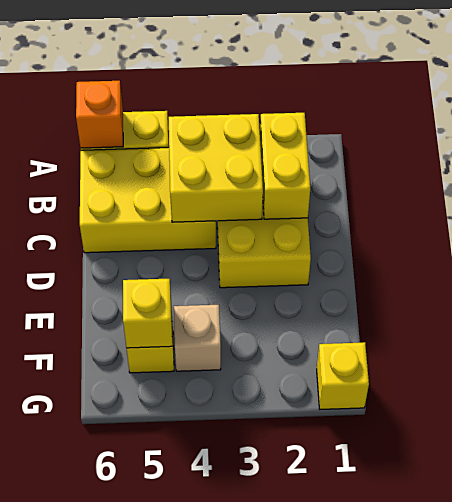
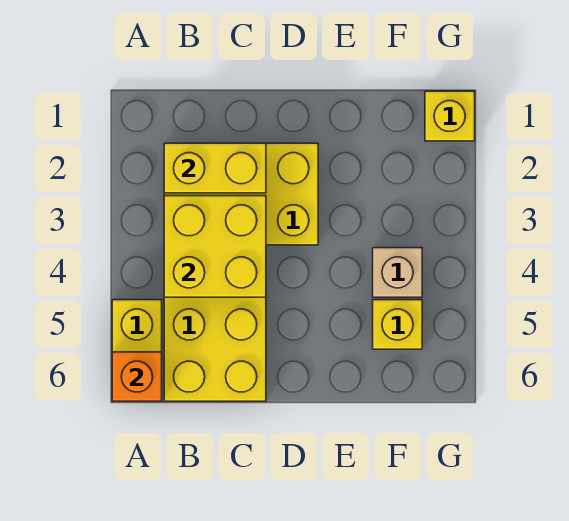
yellow brick F5 level 2 -> none

